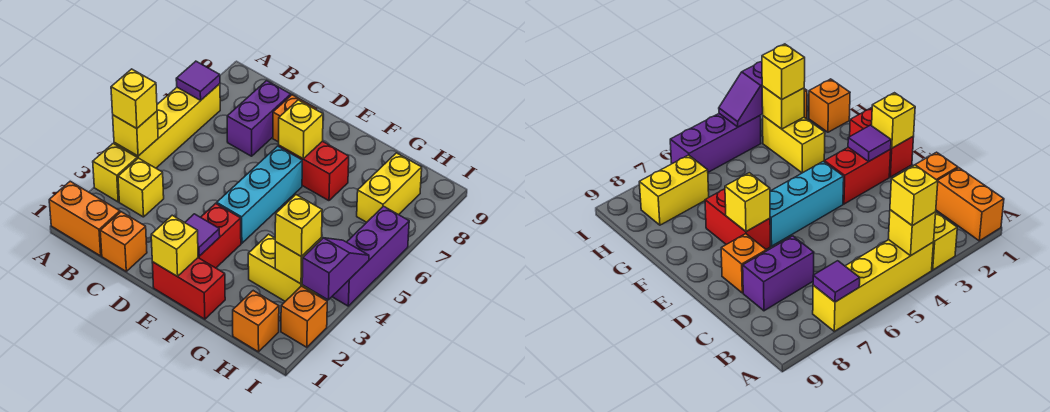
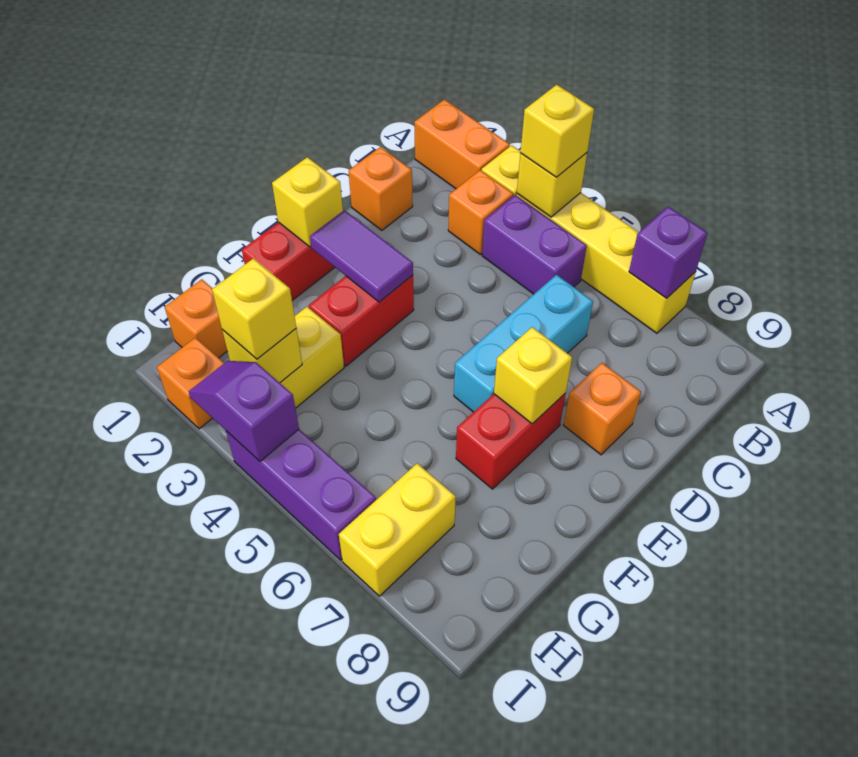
orange brick A1:B1 level 1 -> orange brick A1:A2 level 1
purple tile A7 level 2 -> purple brick A7 level 2
yellow brick B3 level 1 -> orange brick B3 level 1
purple brick C7:C8 level 1 -> purple brick B4:B5 level 1
red brick E2:E3 level 1 -> red brick E3:F3 level 1
purple tile E2 level 2 -> purple tile E2:E3 level 2
cyan brick E4:E6 level 1 -> cyan brick C6:E6 level 1
yellow brick H7:H8 level 1 -> yellow brick H7:I7 level 1
purple slope I3:I4 level 2 top 3 -> purple slope I3:I4 level 2 top 4

